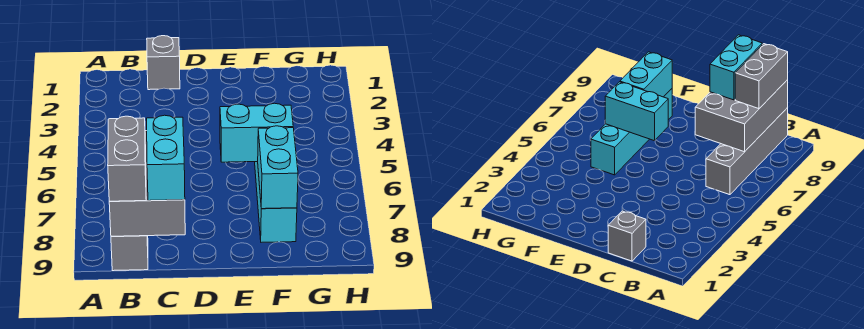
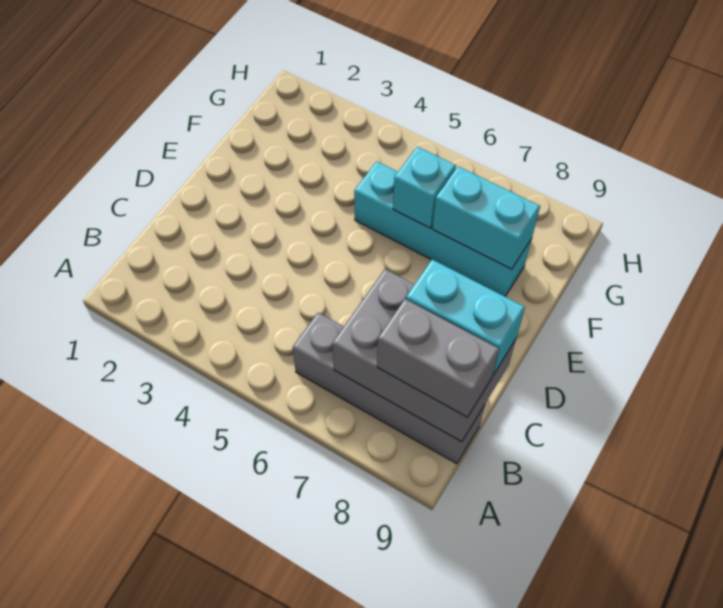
grey brick C1 level 1 -> none
cyan brick E6:F6 level 2 -> cyan brick F6 level 2

